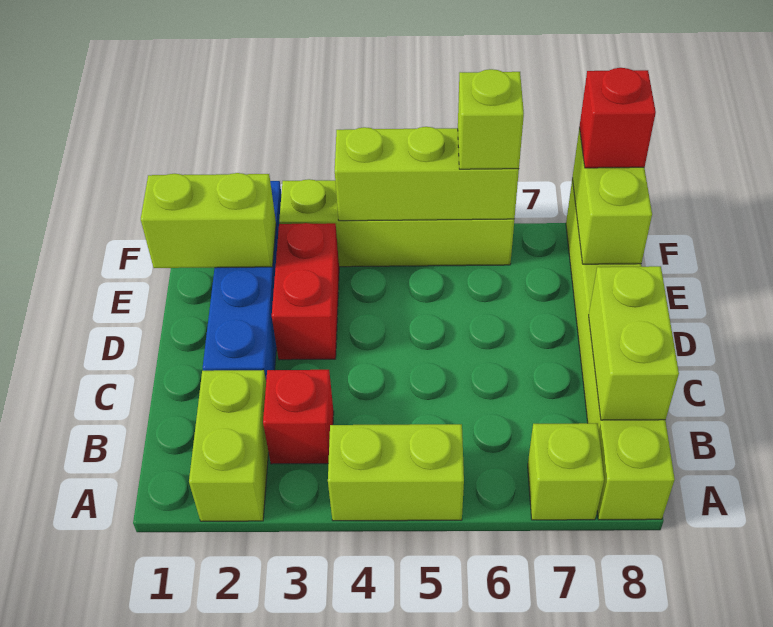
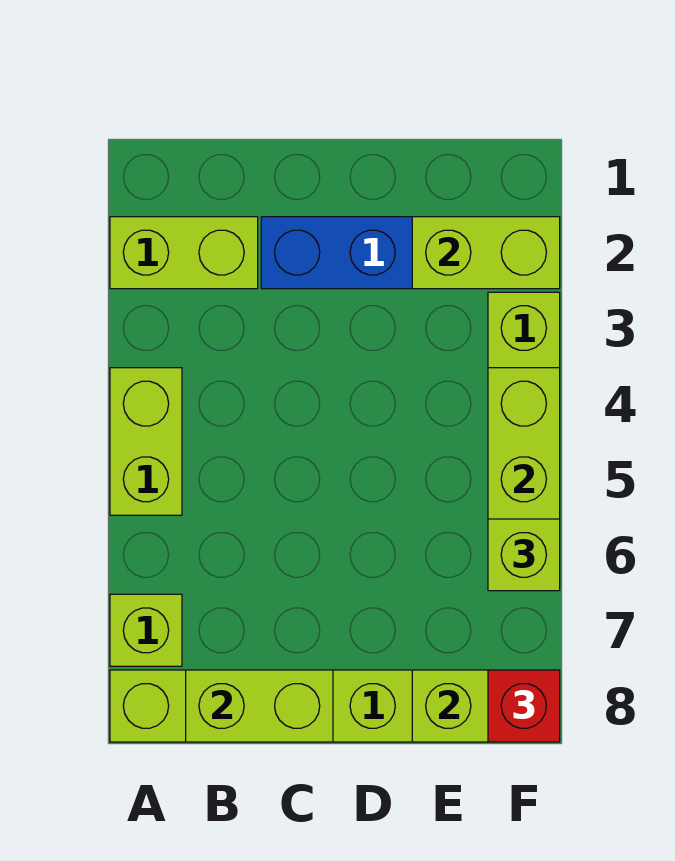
red brick B3 level 1 -> none
red brick D3:E3 level 1 -> none
lime brick E1:E2 level 2 -> lime brick E2:F2 level 2

